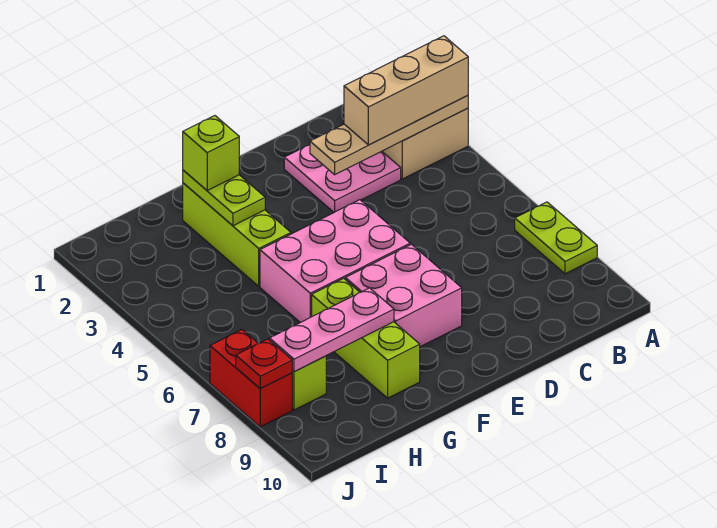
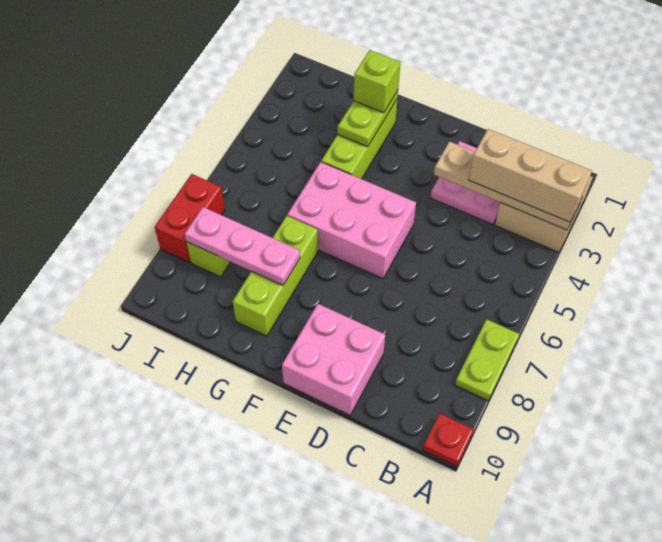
pink brick E7:F8 level 1 -> pink brick D9:E10 level 1
red plate J8 level 2 -> red plate A10 level 1

